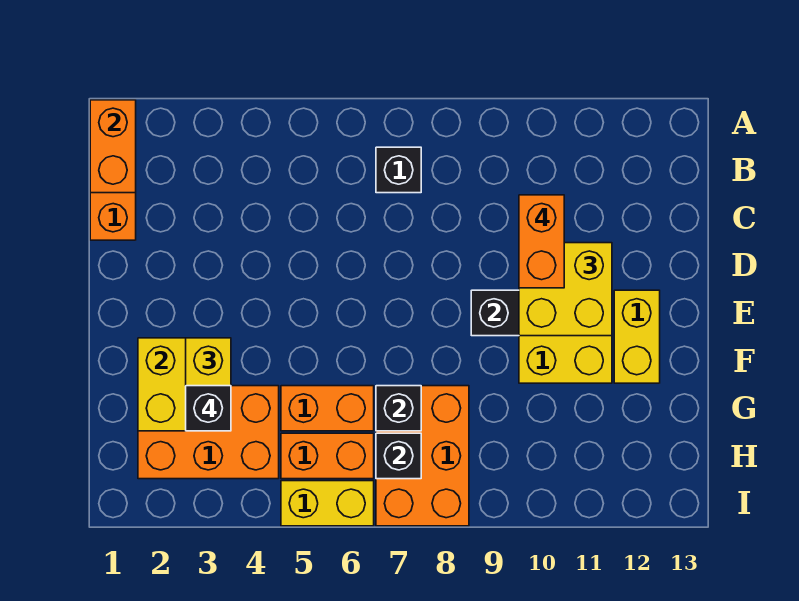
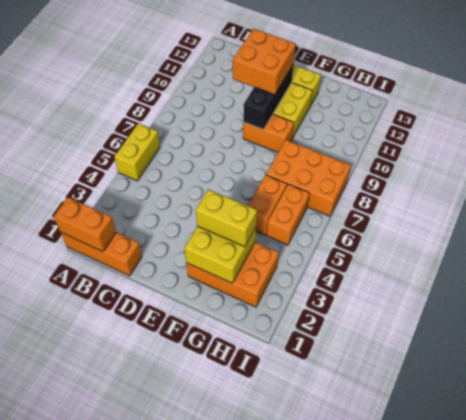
black brick B7 level 1 -> none
orange brick C10:D10 level 4 -> orange brick E9:F9 level 1
yellow brick D10:E11 level 3 -> orange brick D10:E11 level 3
orange brick G2:H4 level 1 -> orange brick F2:H3 level 1
black brick G3 level 4 -> none
black brick G7 level 2 -> none
black brick H7 level 2 -> none
yellow brick I5:I6 level 1 -> yellow brick A5:A6 level 1

